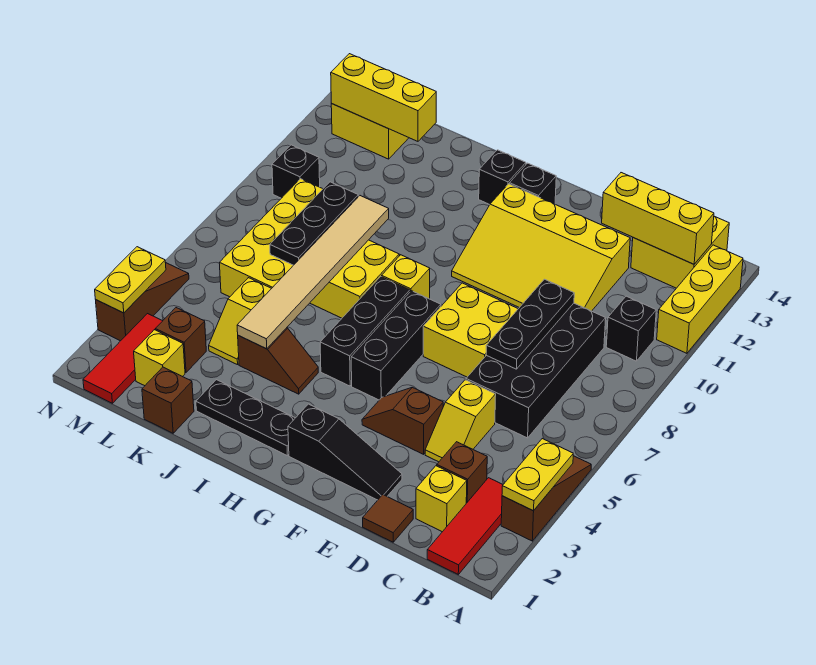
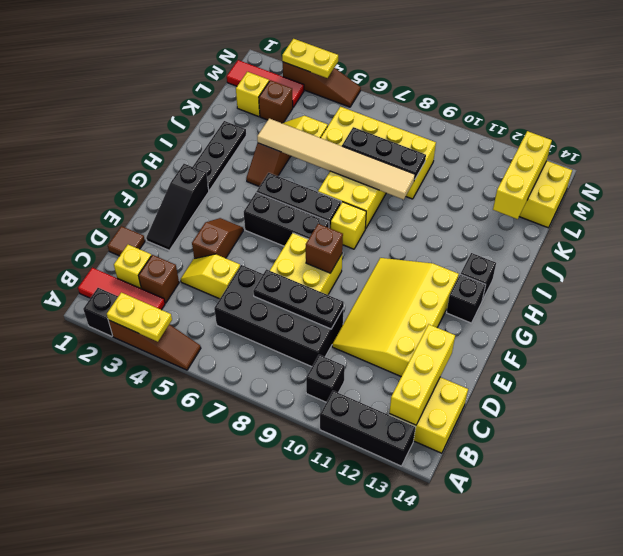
yellow brick A11:A13 level 1 -> black brick A11:A13 level 1
brown brick K1 level 1 -> brown brick F8 level 2
black brick M10 level 1 -> black brick A2 level 1

